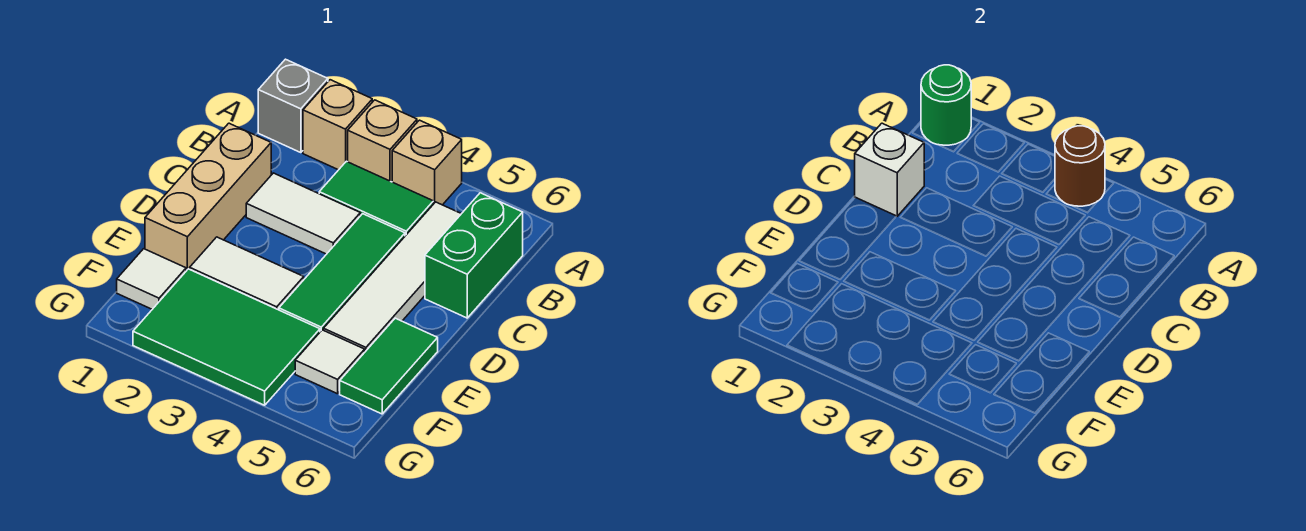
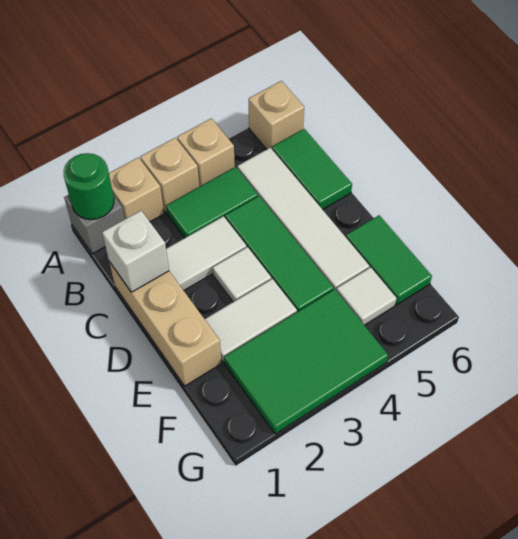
brown round brick A4 level 2 -> none
none -> tan brick A6 level 1
green brick B6:C6 level 1 -> green tile B6:C6 level 1
white tile F1 level 1 -> white tile D3 level 1

